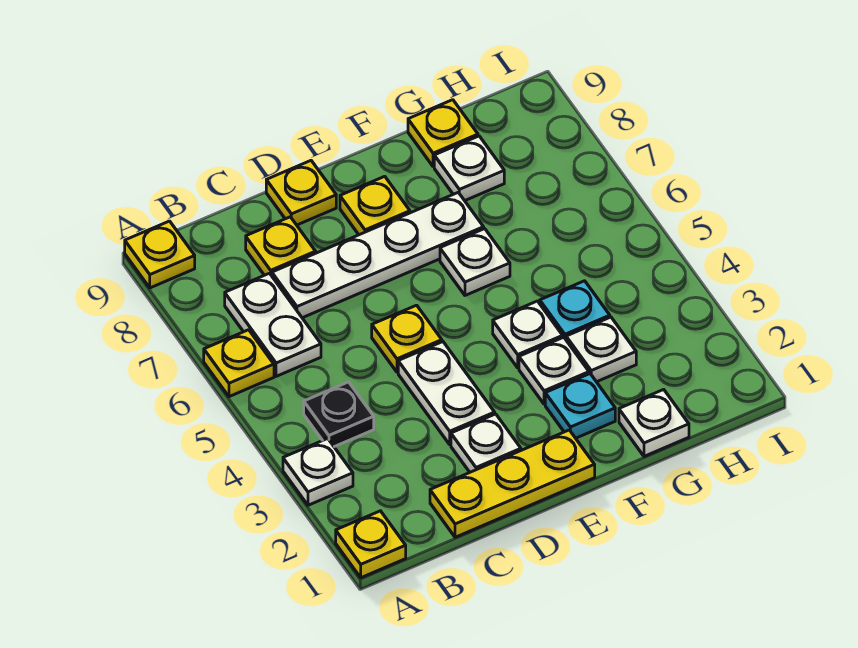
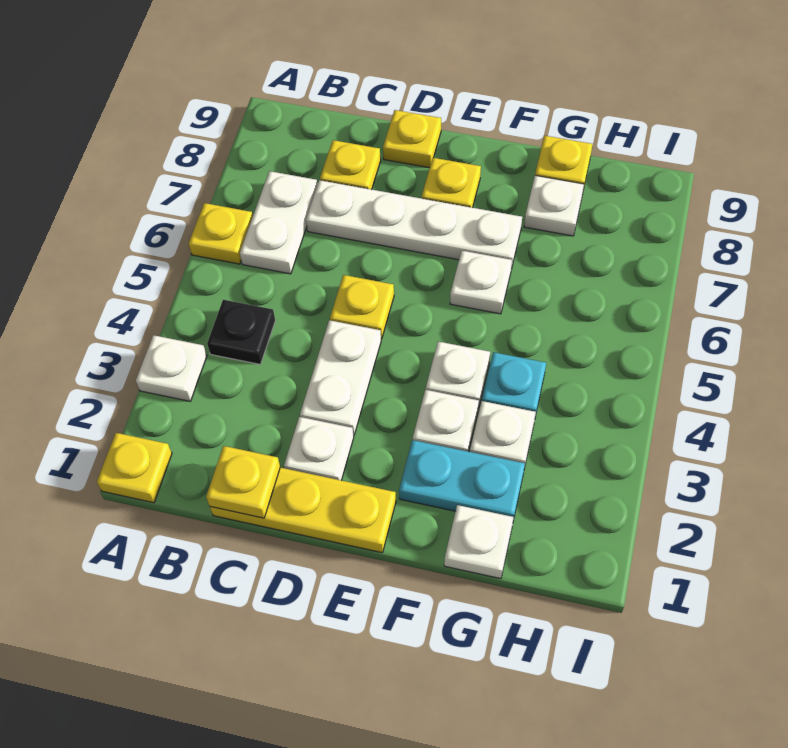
yellow plate A9 level 1 -> yellow plate C1 level 2
cyan plate F2 level 1 -> cyan plate F2:G2 level 1

